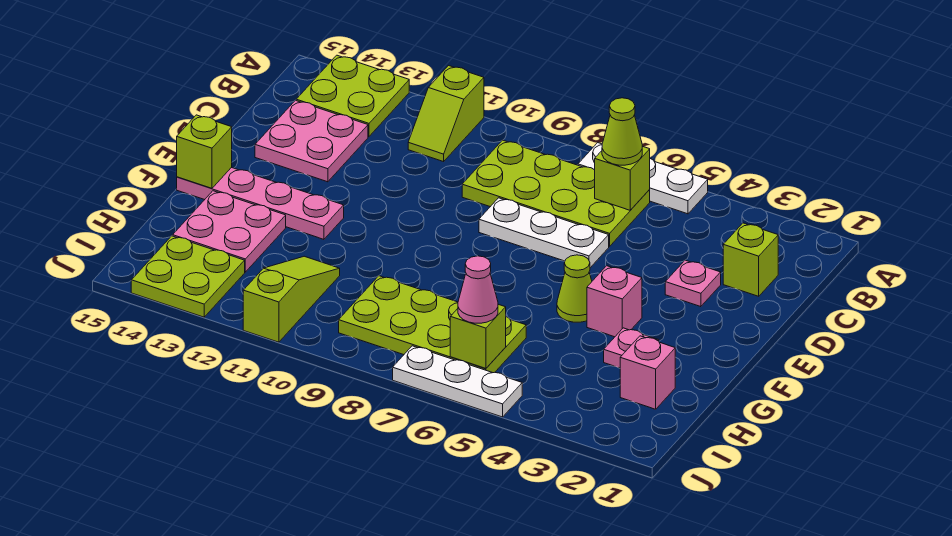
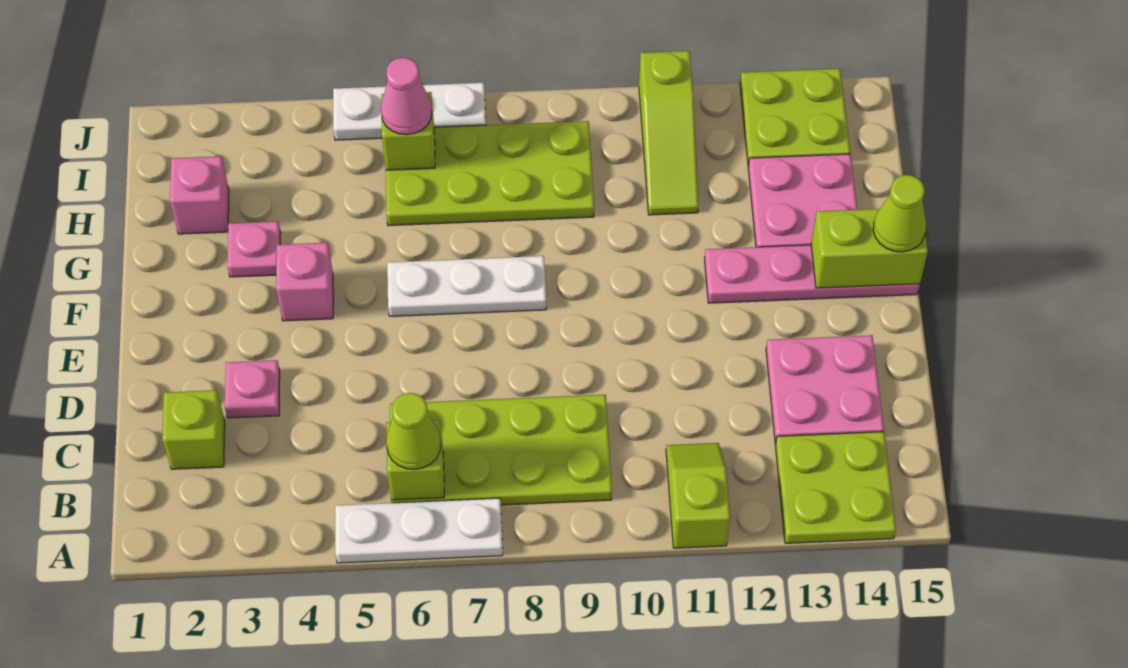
white plate D6:D8 level 1 -> white plate F6:F8 level 1
lime cone F5 level 1 -> lime cone F15 level 3
lime brick F15 level 2 -> lime brick F14:F15 level 2

